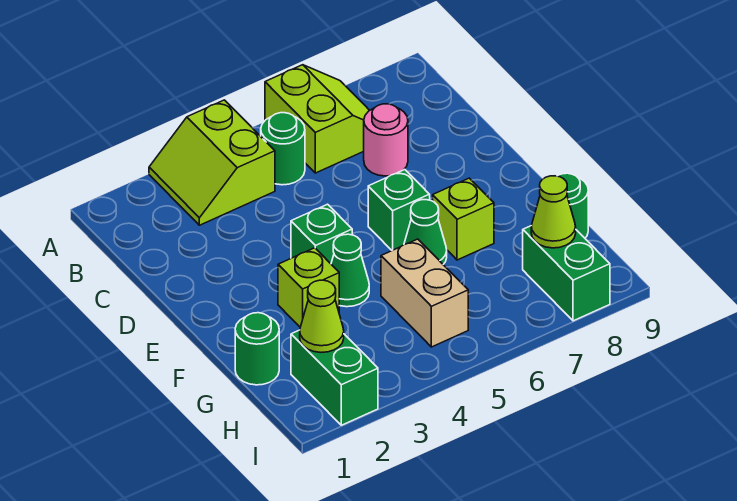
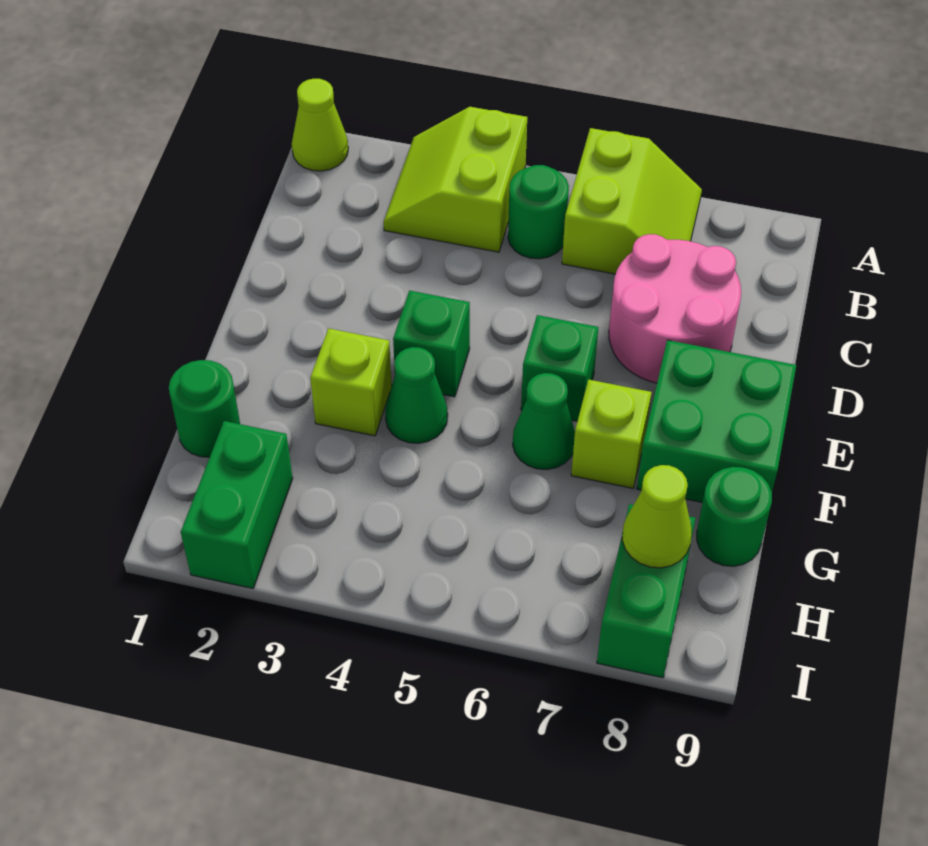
pink round brick C7 level 1 -> pink round brick C7:D8 level 1
none -> green brick E8:F9 level 1
tan brick G5:H5 level 1 -> none
lime cone H2 level 2 -> lime cone A1 level 1

